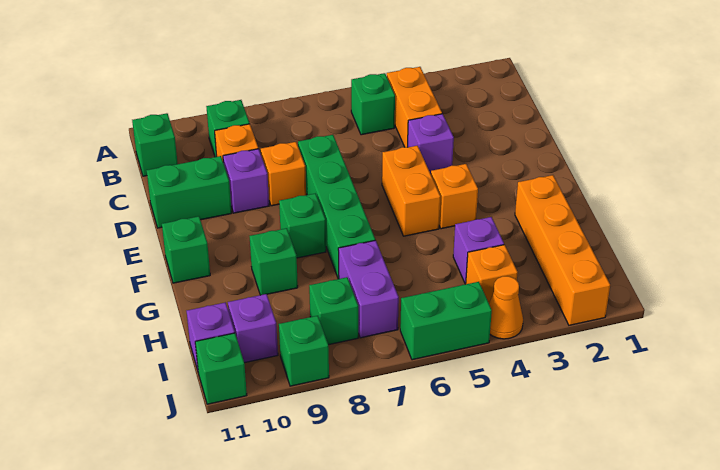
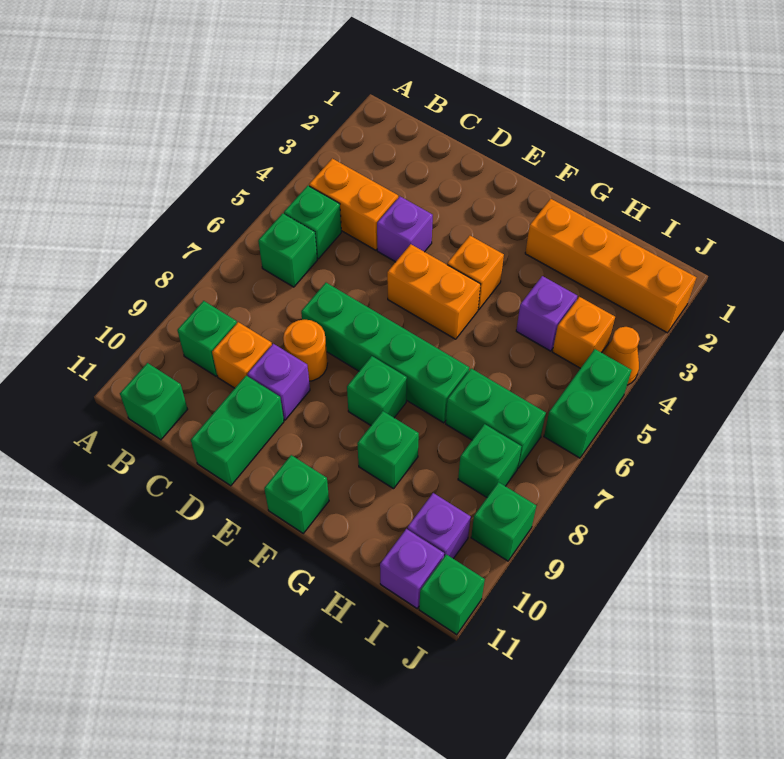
none -> green brick B6 level 1
orange brick D8 level 1 -> orange round brick D8 level 1
purple brick H7:I7 level 1 -> green brick H7:I7 level 1

